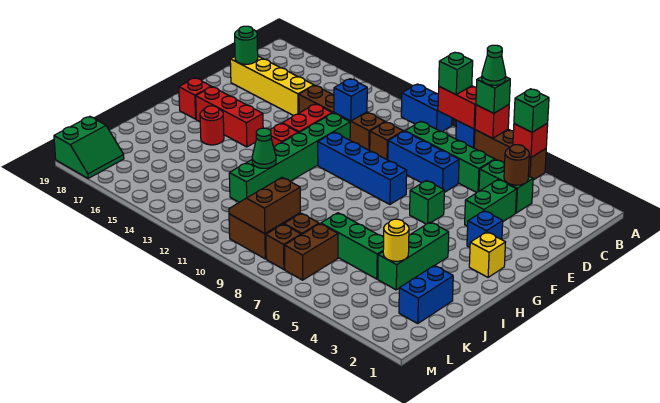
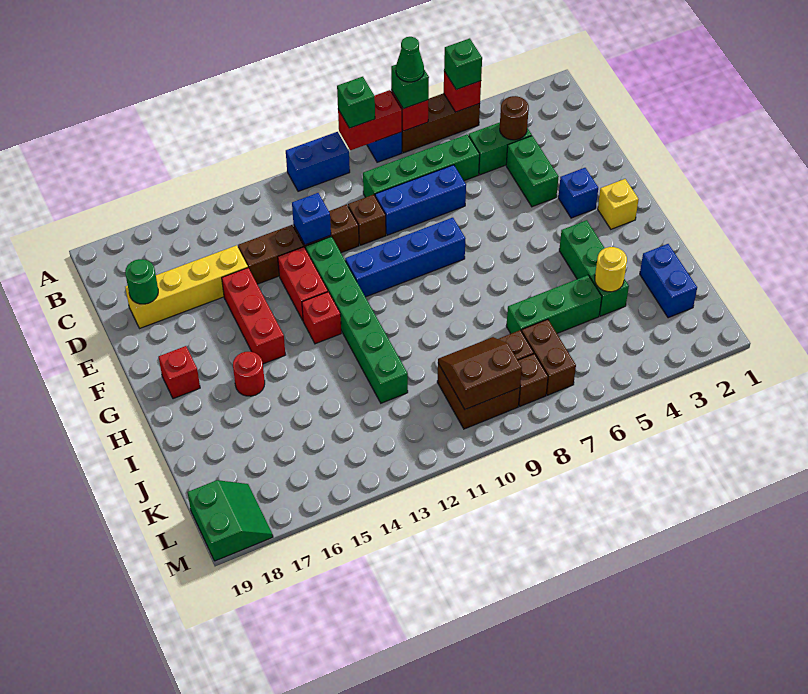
green brick F6 level 1 -> none
red brick G15:G17 level 1 -> red brick E15:G15 level 1
green cone I12 level 2 -> none
brown slope K9:L10 level 2 top 9 -> brown slope K9:L10 level 2 top L

